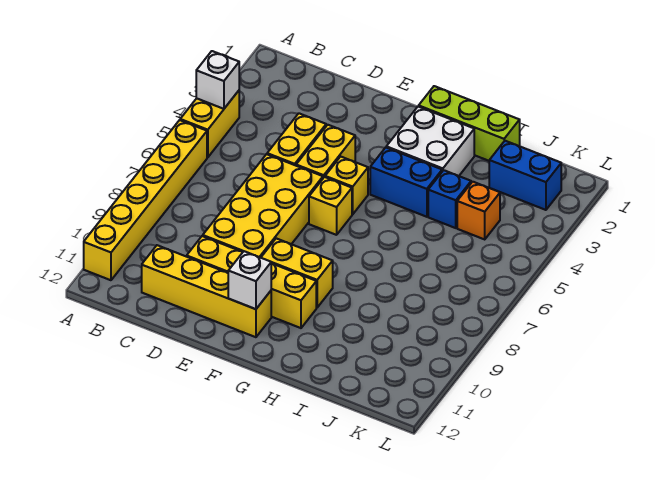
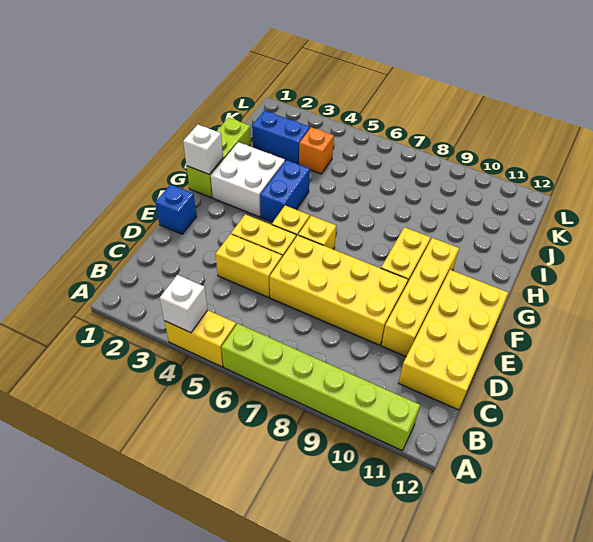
yellow brick A6:A11 level 1 -> lime brick A6:A11 level 1
yellow brick C11:F11 level 1 -> yellow brick C11:F12 level 1
white brick F11 level 2 -> white brick G1 level 2
blue brick I4 level 1 -> blue brick E1 level 1
blue brick J2:K2 level 1 -> blue brick J2:J3 level 1

